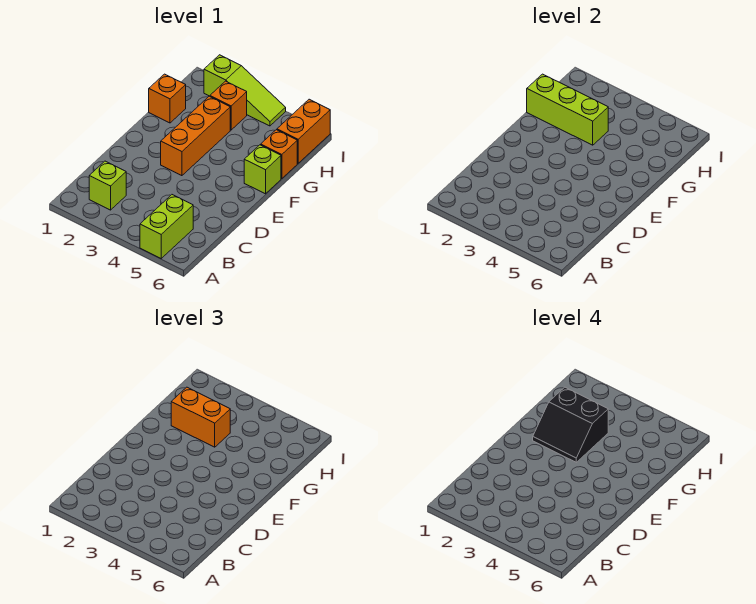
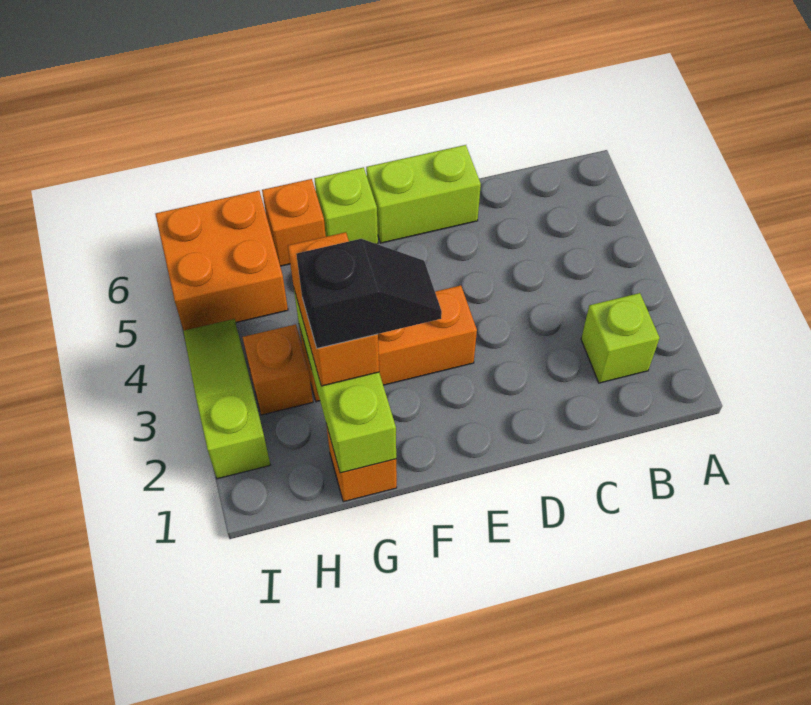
lime brick A5:B5 level 1 -> lime brick D6:E6 level 1
black slope F2:G3 level 4 top G -> black slope F2:G2 level 4 top G
orange brick H6:I6 level 1 -> orange brick H5:I6 level 1

